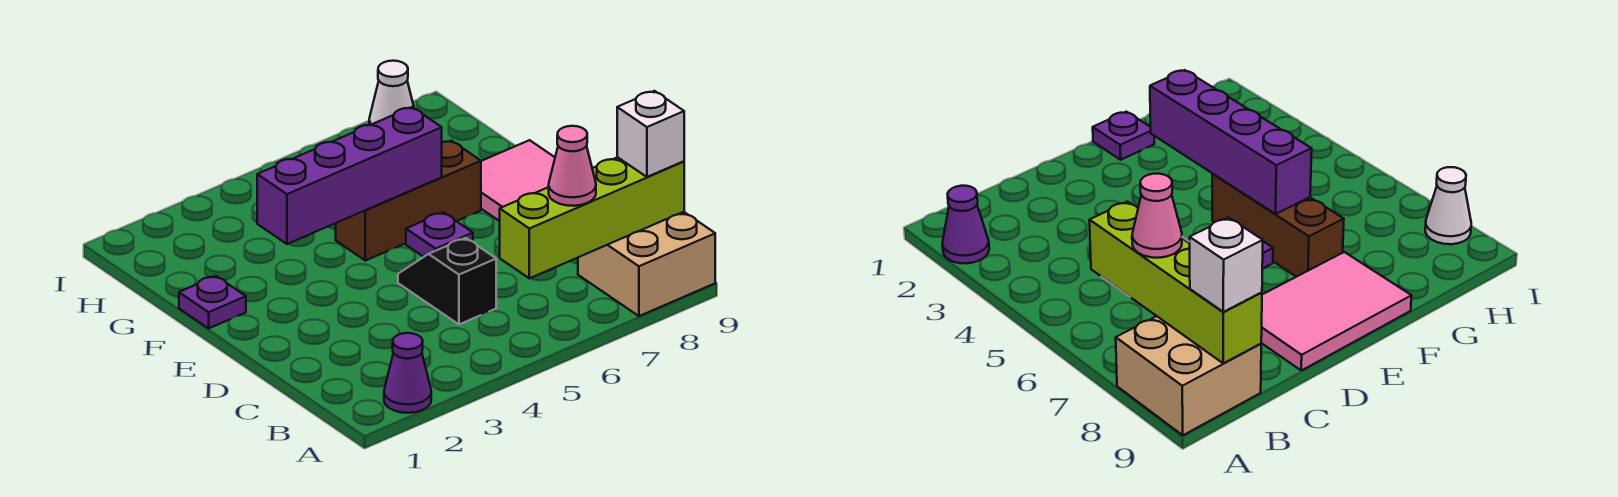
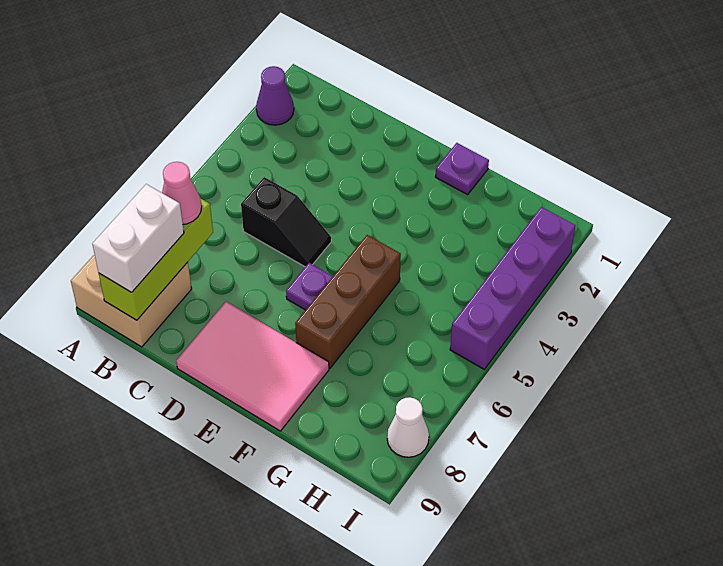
lime brick B6:B9 level 2 -> lime brick B7:B9 level 2
white brick B9 level 3 -> white brick B8:B9 level 3
purple brick F3:F6 level 2 -> purple brick I2:I5 level 1

